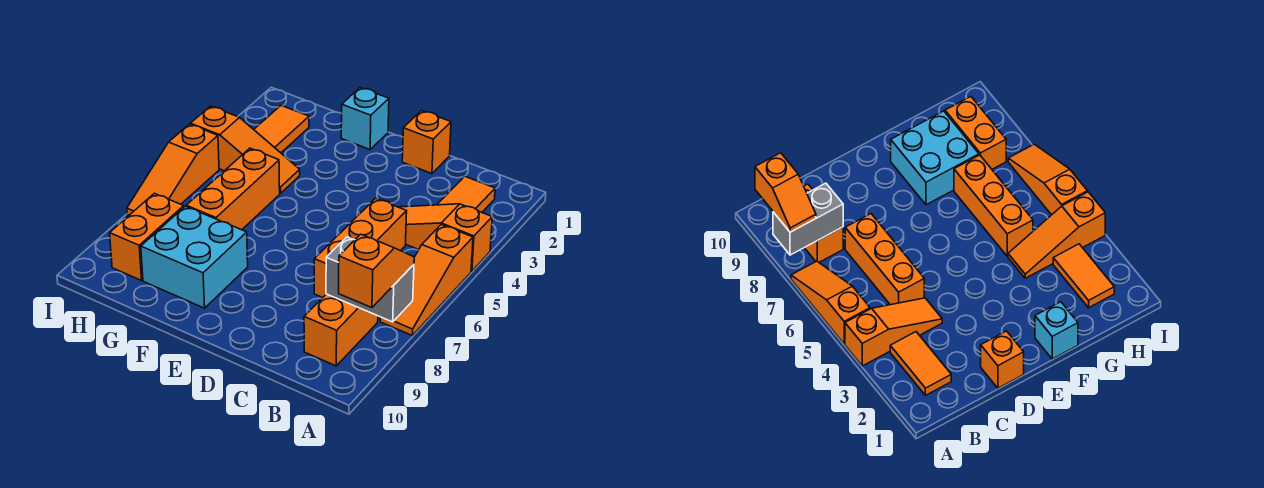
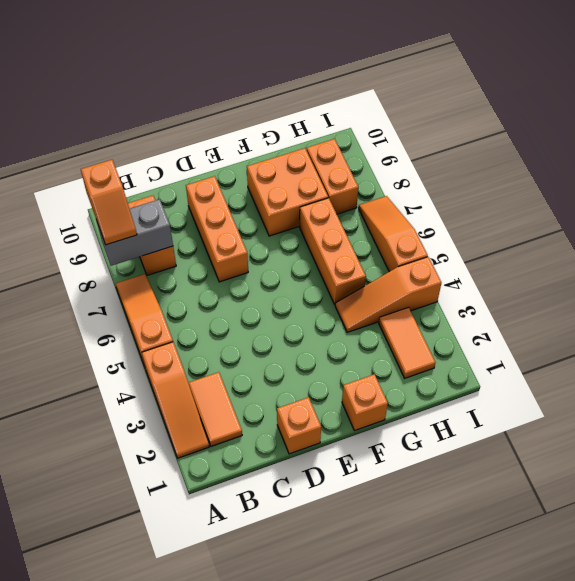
orange slope A4:C4 level 1 top A -> orange slope A2:A4 level 1 top 4
orange brick C5:C7 level 1 -> orange brick D7:D9 level 1
cyan brick F1 level 1 -> orange brick F1 level 1
cyan brick F8:G9 level 1 -> orange brick F8:G9 level 1

